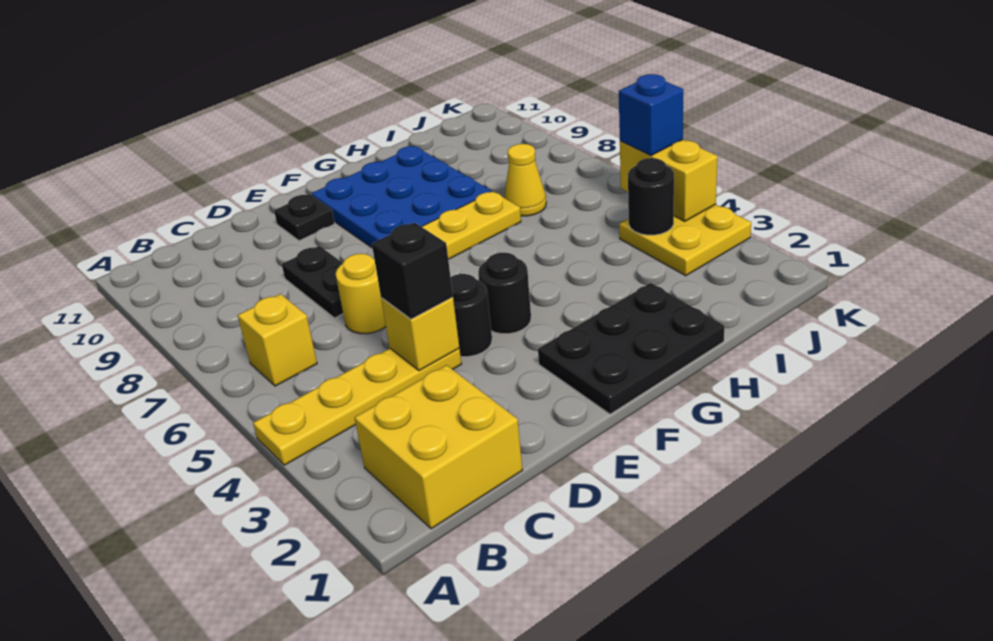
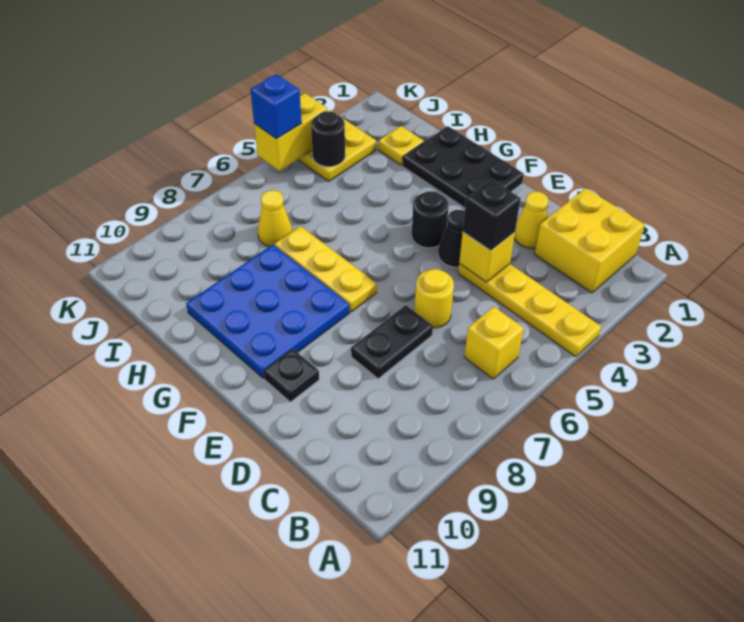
none -> yellow cone D2 level 1
black round brick E4 level 1 -> black cone E4 level 1
none -> yellow plate I2 level 1

